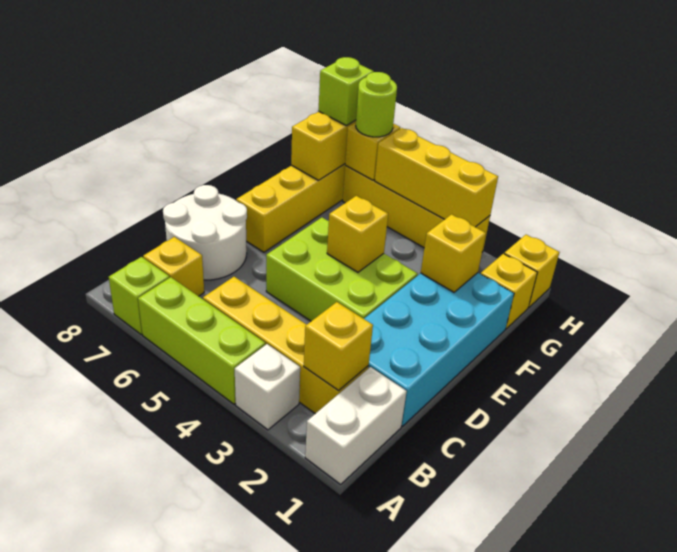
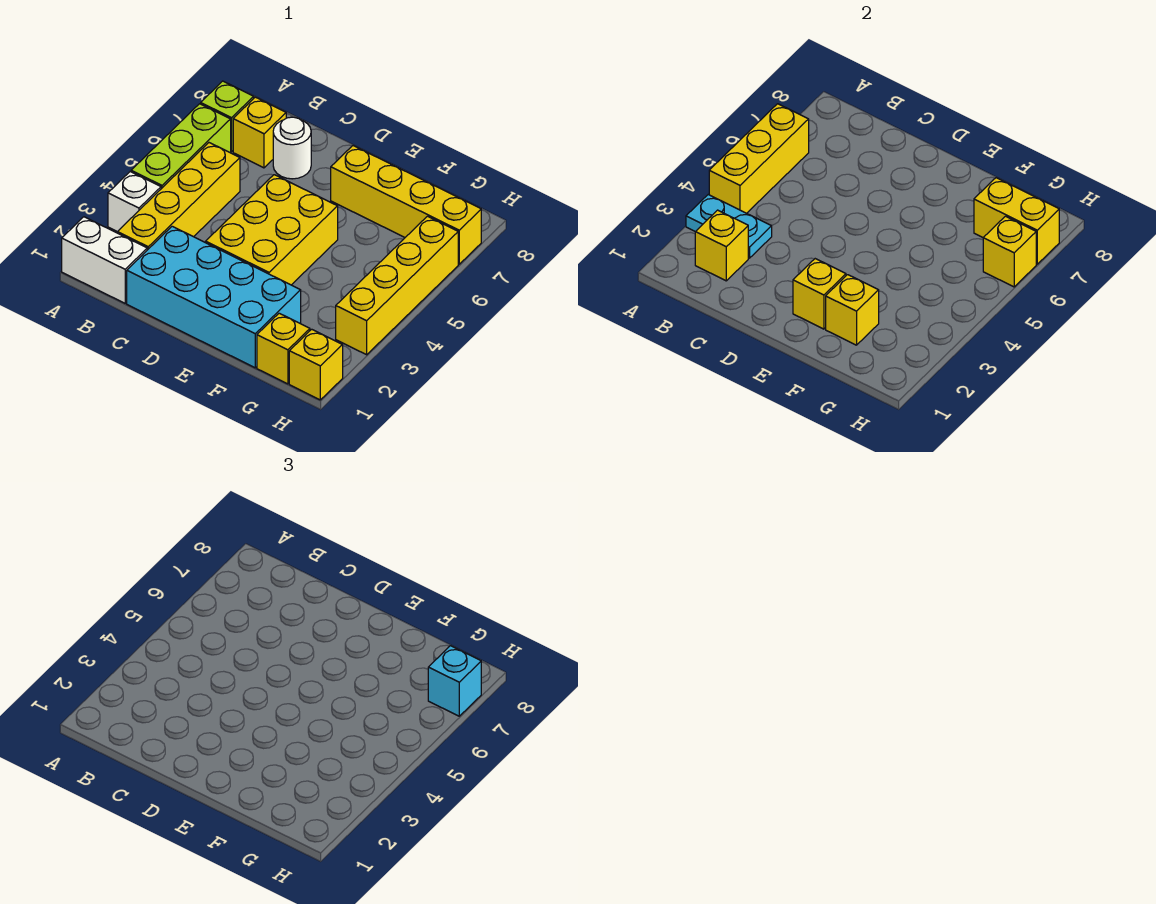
none -> cyan plate A3:B3 level 2
white round brick C7:D8 level 1 -> white round brick C7 level 1
lime brick D3:E5 level 1 -> yellow brick D3:E5 level 1
yellow brick E4 level 2 -> yellow brick E2 level 2
yellow brick H3:H5 level 2 -> yellow brick A4:A6 level 2
lime round brick H6 level 3 -> none
lime brick H7 level 3 -> cyan brick H7 level 3

